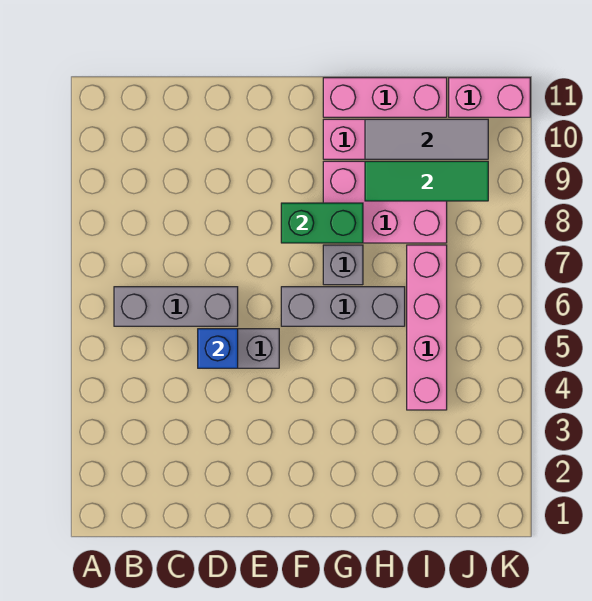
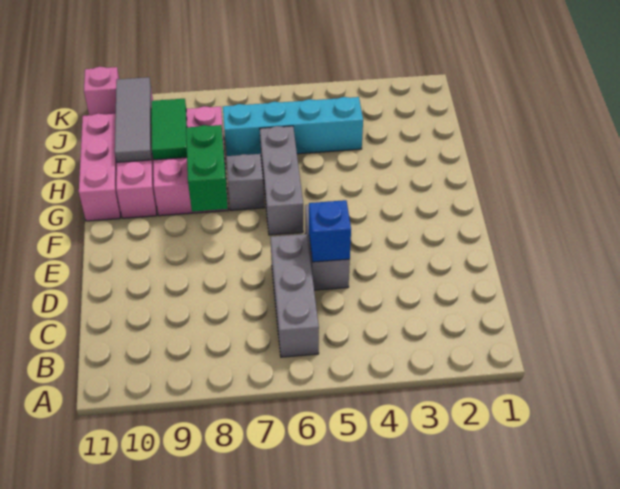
green tile H9:J9 level 2 -> green tile H9:I9 level 2
pink brick I4:I7 level 1 -> cyan brick I4:I7 level 1
pink brick J11:K11 level 1 -> pink brick K11 level 1

